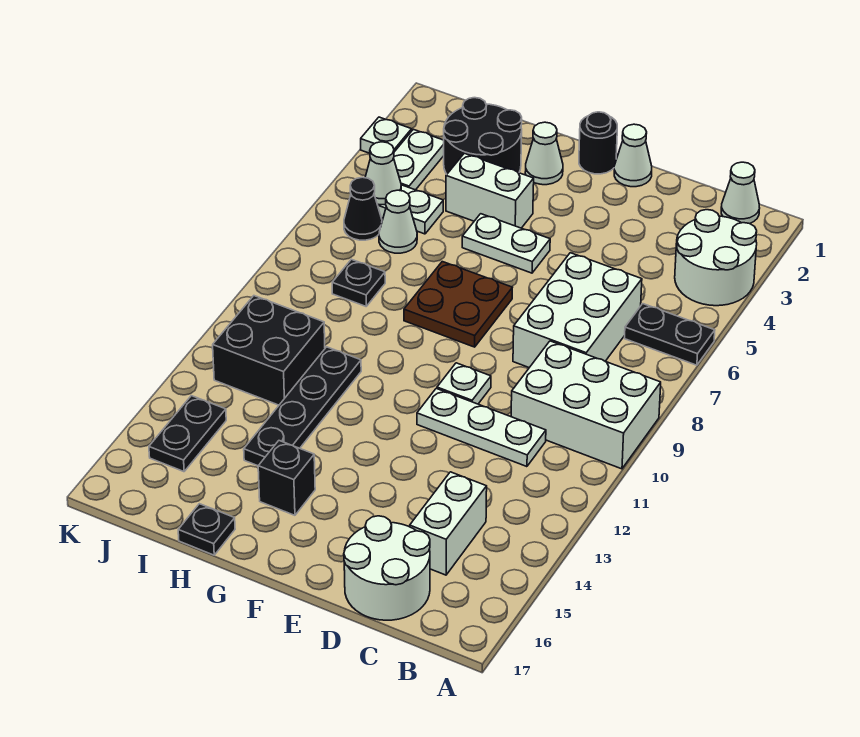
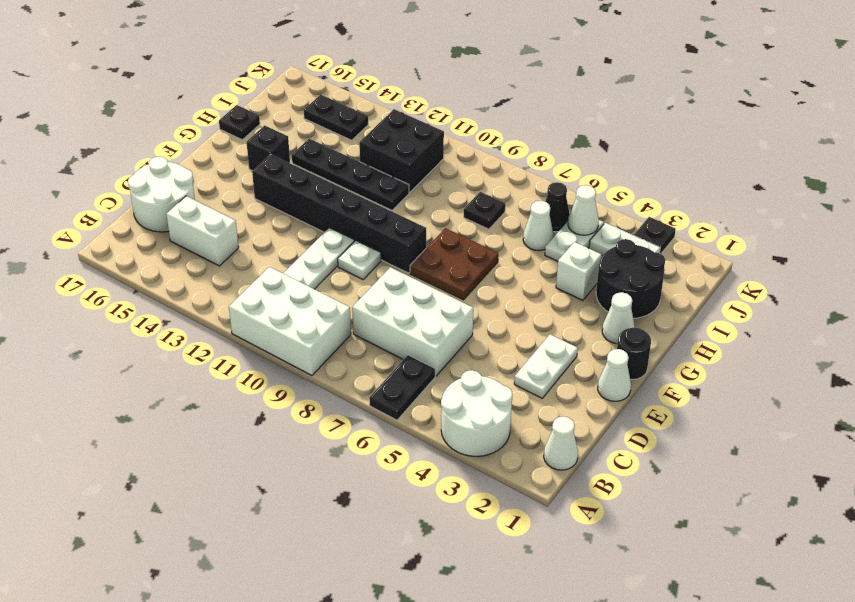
white brick A9:C10 level 1 -> white brick A9:B11 level 1
white plate F5:G5 level 1 -> white plate D3:E3 level 1
none -> black brick F9:F14 level 1
white brick G4:H4 level 1 -> white brick H4 level 1
white plate K3 level 1 -> black plate K3 level 1

